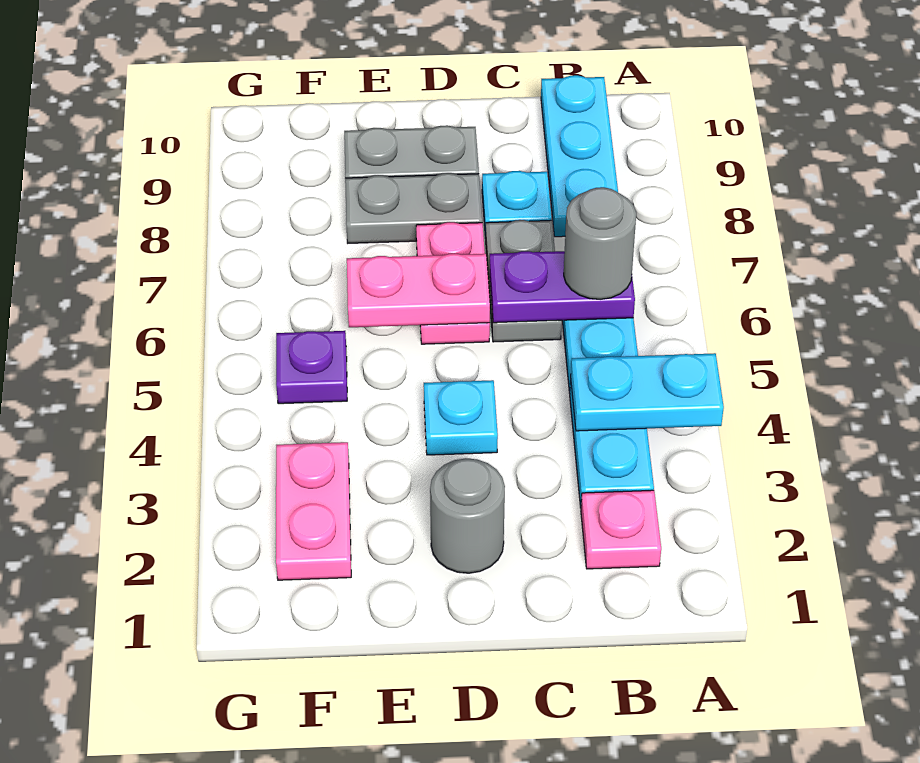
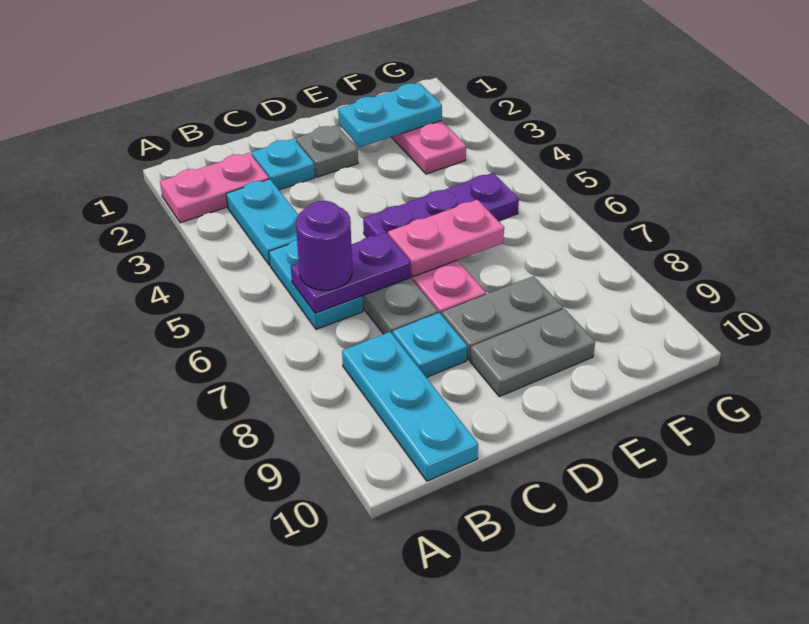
cyan plate A4:B4 level 2 -> cyan plate E2:F2 level 2
pink plate B2 level 1 -> pink plate A2:B2 level 1
grey round brick B6 level 3 -> purple round brick B6 level 3
grey round brick D2 level 1 -> grey plate D2 level 1
cyan plate D4 level 1 -> cyan plate C2 level 1
purple plate F5 level 1 -> purple plate D5:F5 level 1

